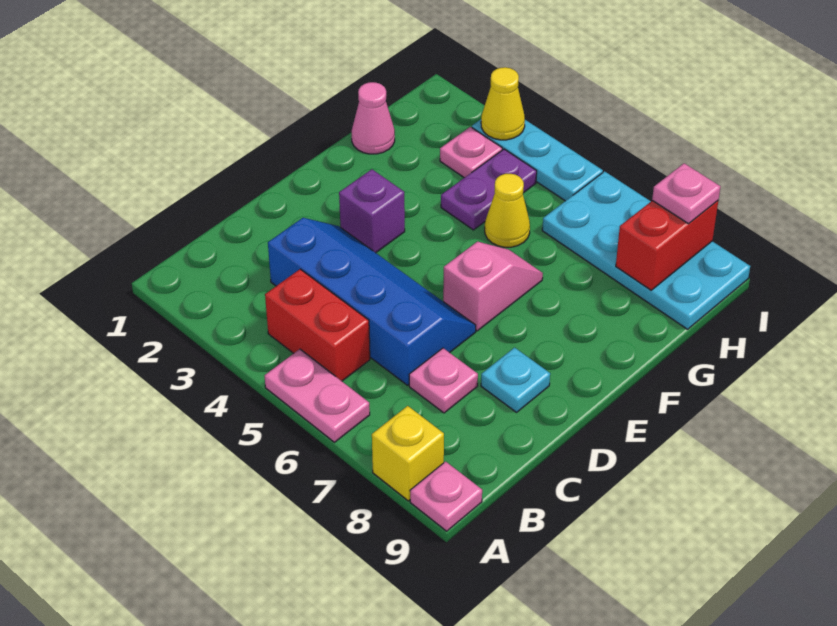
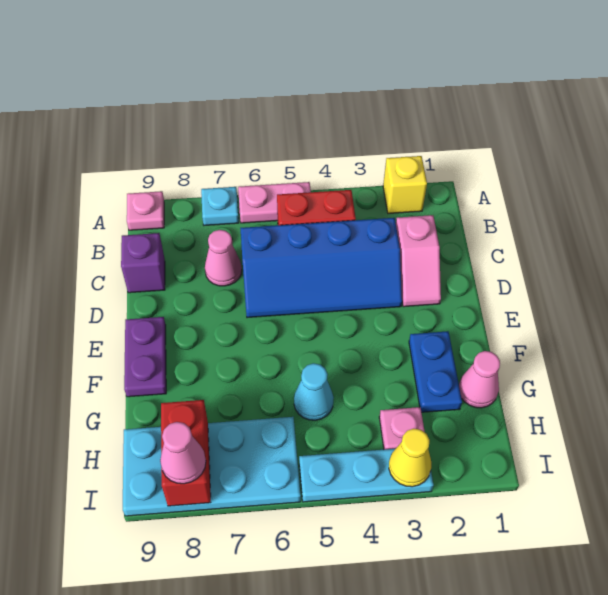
yellow brick A8 level 1 -> yellow brick A2 level 1
pink plate C7 level 1 -> pink cone C7 level 1
cyan plate D8 level 1 -> cyan plate A7 level 1
purple brick E3 level 1 -> purple brick C9 level 1
pink slope E6:F6 level 1 top E -> pink slope C2:D2 level 1 top C
none -> blue plate F2:G2 level 1
purple plate G4:H4 level 1 -> purple plate E9:F9 level 1
yellow cone G5 level 1 -> cyan cone G5 level 1
pink plate I8 level 3 -> pink cone I8 level 3

